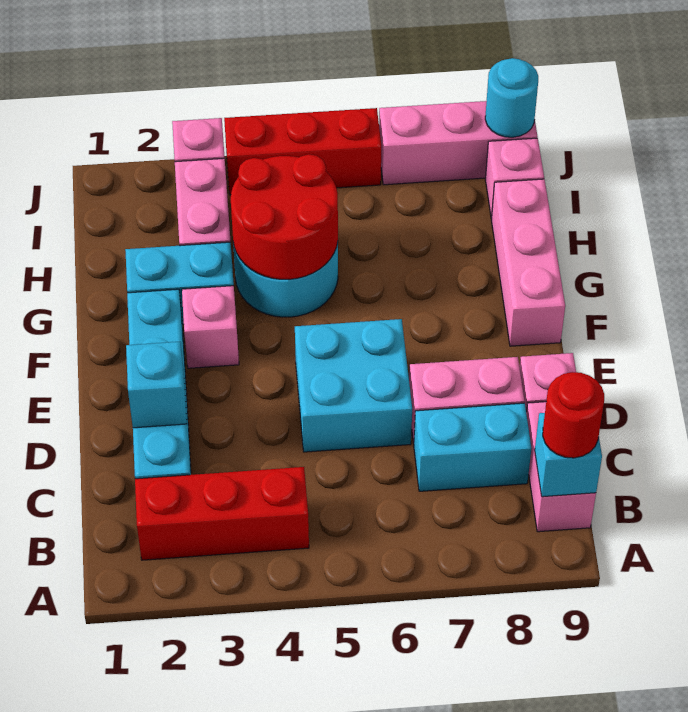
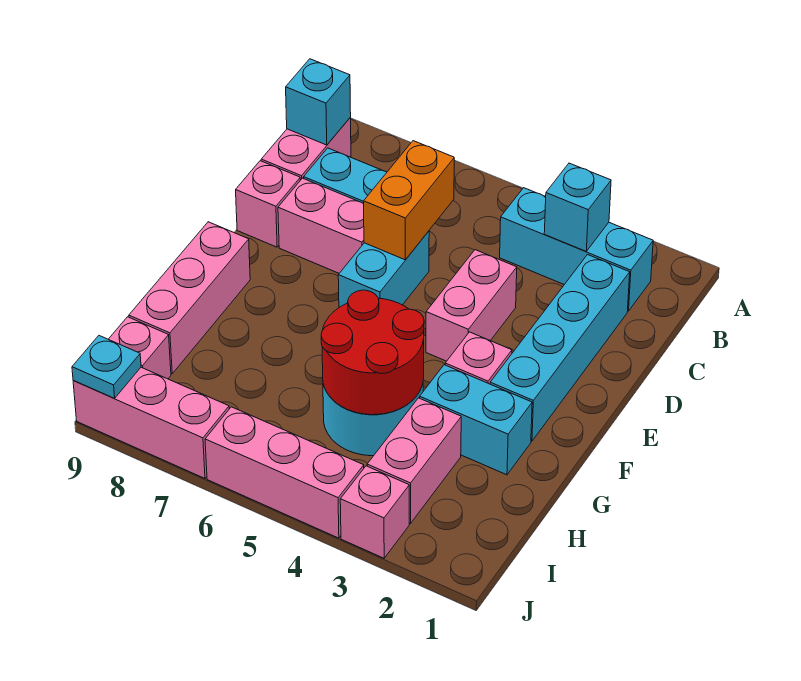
red brick B2:B4 level 1 -> cyan brick B2:B4 level 1
red round brick B9 level 3 -> none
none -> orange brick C6:D6 level 2
cyan brick D2 level 2 -> cyan brick B3 level 2
none -> pink brick D4:E4 level 1
cyan brick D5:E6 level 1 -> cyan brick D6:E6 level 1
red brick J4:J6 level 1 -> pink brick J4:J6 level 1
cyan round brick J9 level 2 -> cyan plate J9 level 2

